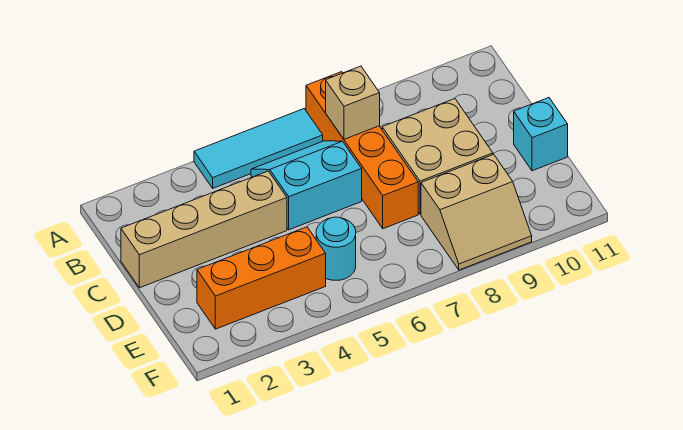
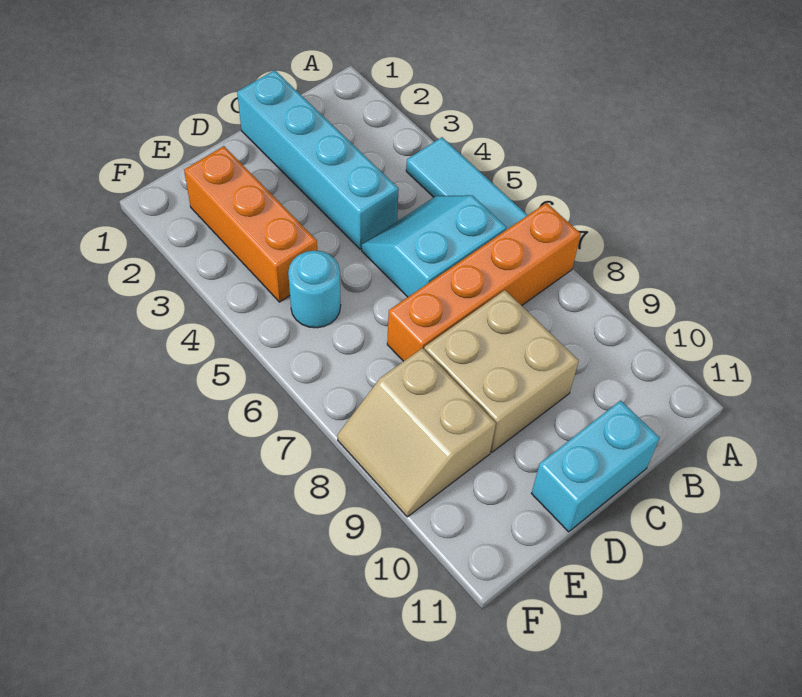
cyan slope B5:C6 level 1 top C -> cyan slope B5:C6 level 1 top 6
tan brick B7 level 2 -> none
tan brick C1:C4 level 1 -> cyan brick C1:C4 level 1
cyan brick D11 level 1 -> cyan brick C11:D11 level 1

